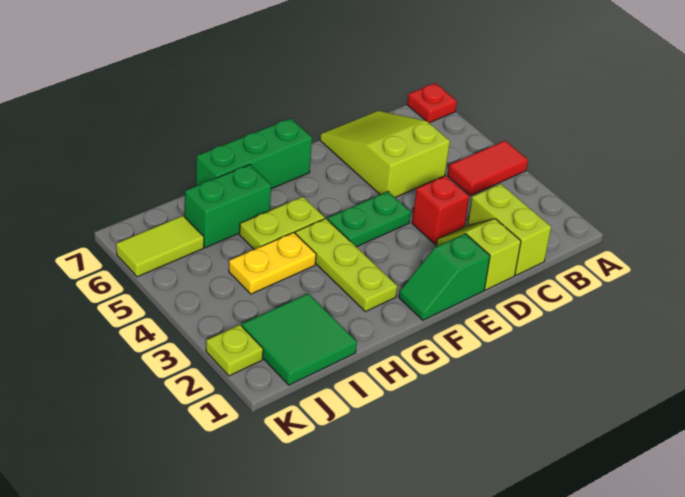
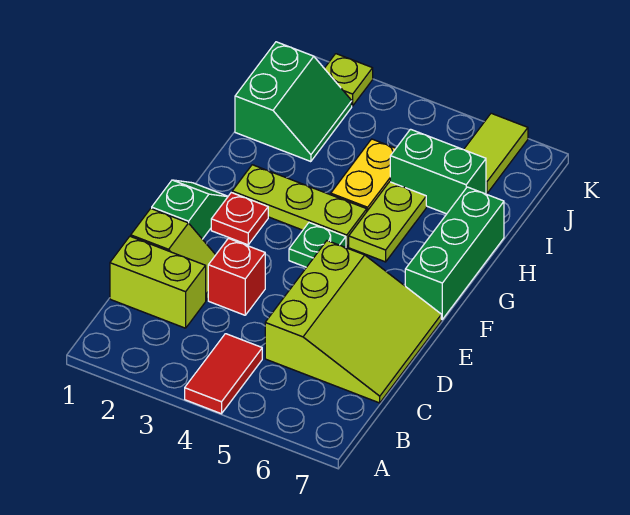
red plate A7 level 1 -> red plate F2 level 1
lime slope C5:D7 level 1 top 5 -> lime slope C5:E7 level 1 top 5
green plate E4:F4 level 1 -> green plate F4 level 1
green brick H6:I6 level 1 -> green brick I5:I6 level 1
green tile I1:J2 level 1 -> green slope I1:J2 level 1 top 1

